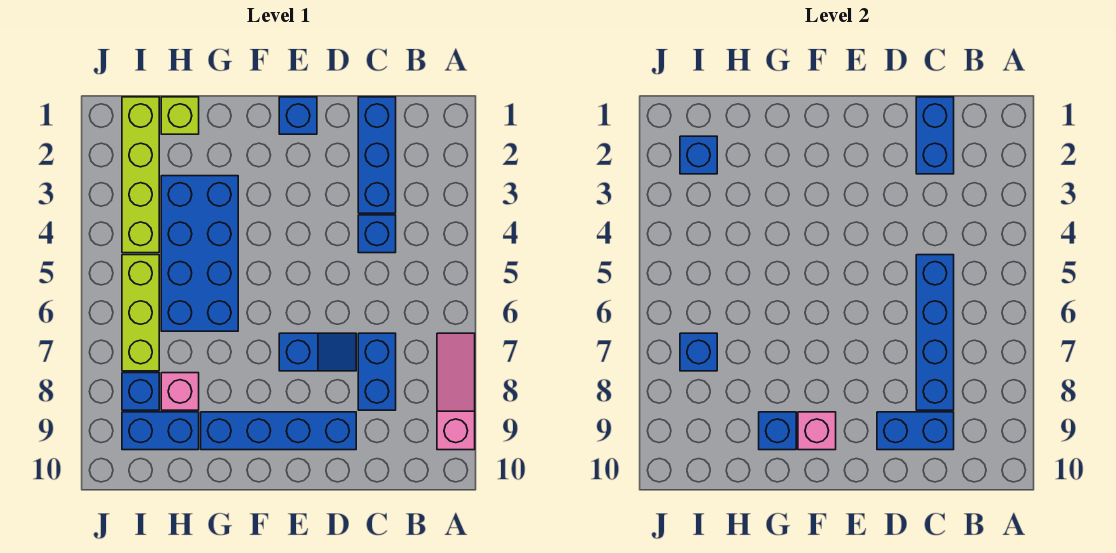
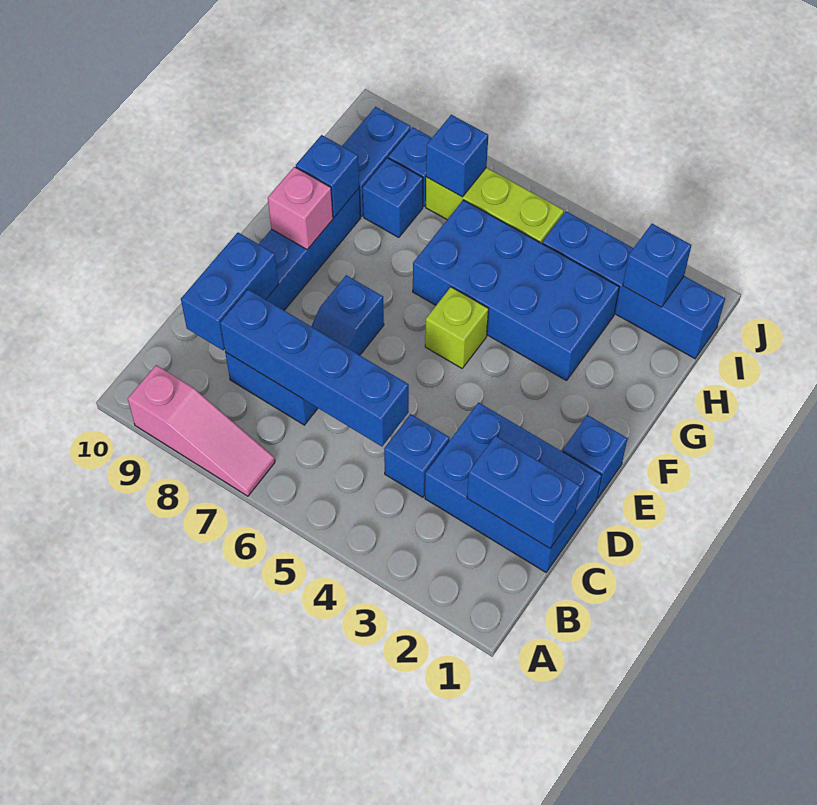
blue brick C1:C3 level 1 -> blue brick C1:D3 level 1
lime brick H1 level 1 -> lime brick F5 level 1
pink brick H8 level 1 -> blue brick H8 level 1
lime brick I1:I4 level 1 -> blue brick I1:I4 level 1

